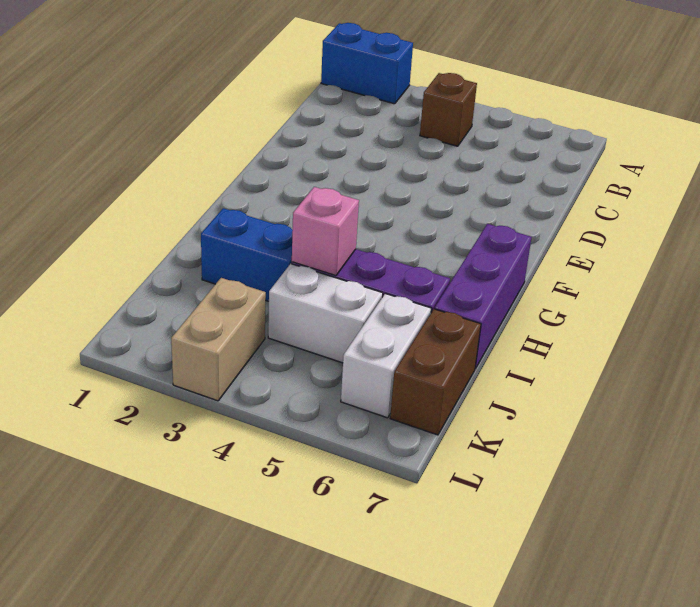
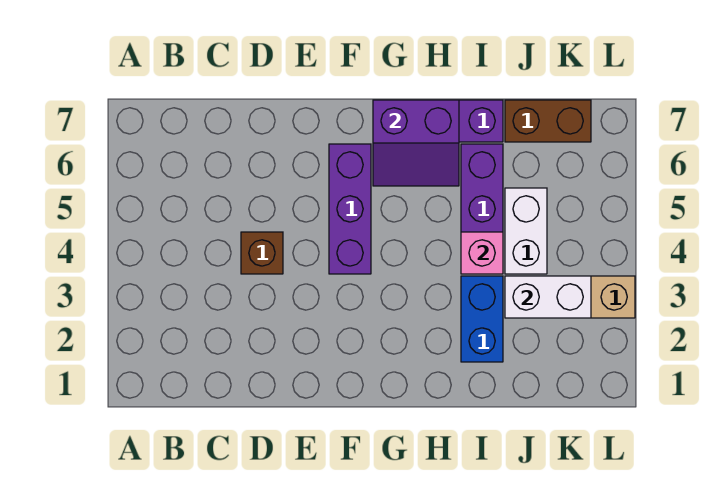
blue brick A1:A2 level 1 -> none
brown brick B4 level 1 -> brown brick D4 level 1
none -> purple brick F4:F6 level 1
none -> purple slope G6:H7 level 2 top 7
white brick J6:K6 level 1 -> white brick J3:K3 level 2

